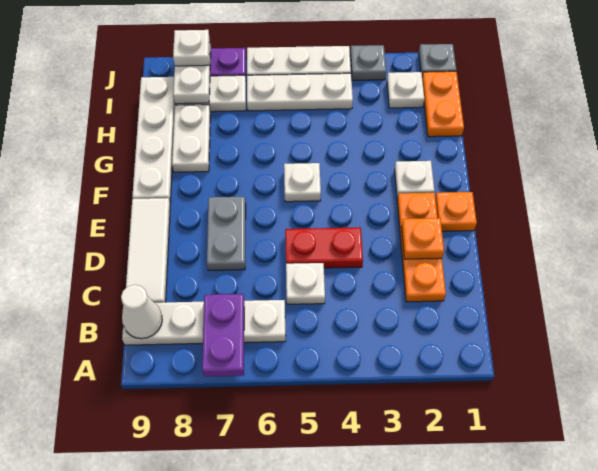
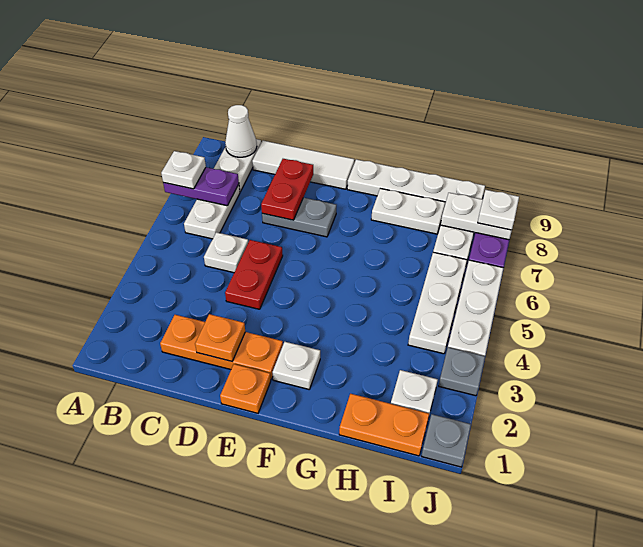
none -> red plate D7:D8 level 2
white plate F5 level 1 -> white plate A7 level 3

